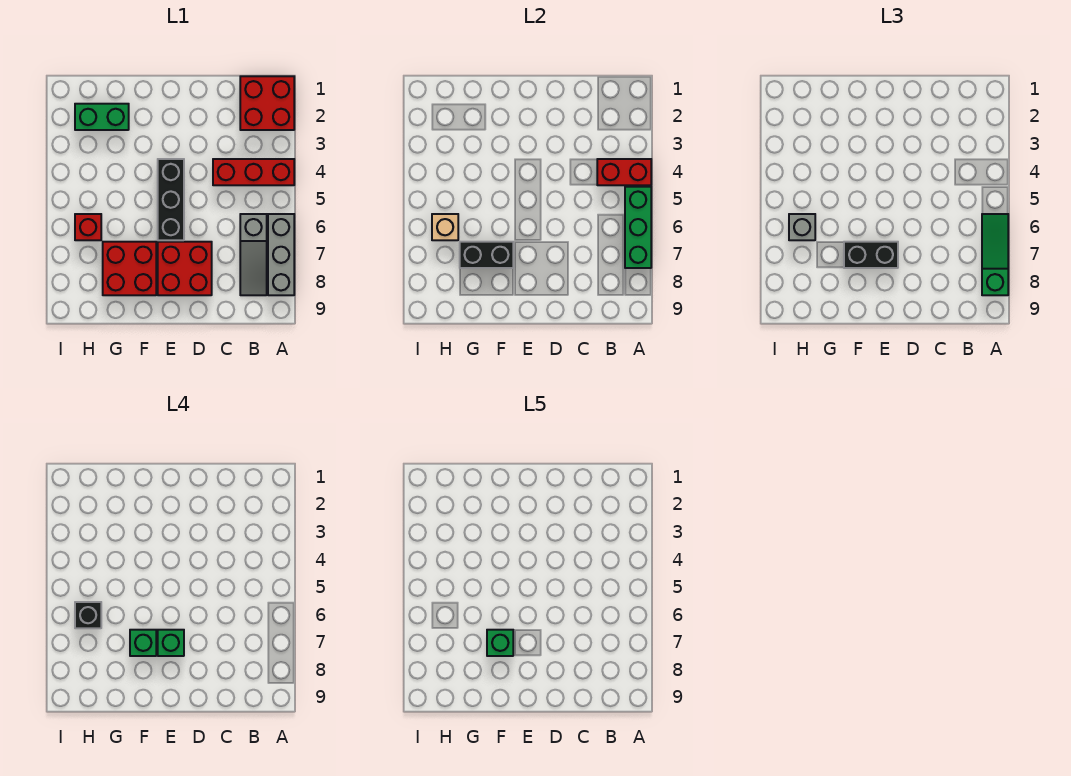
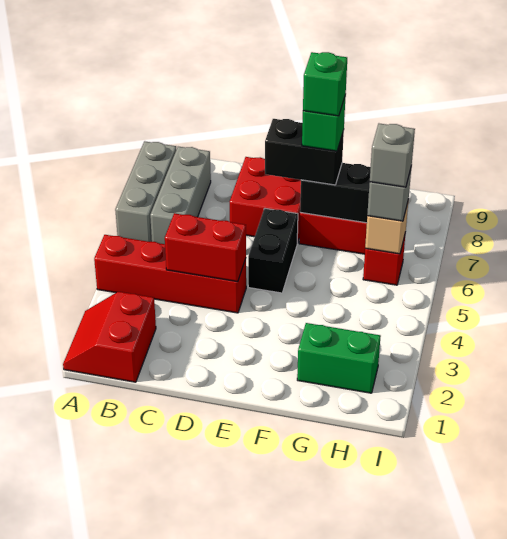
red brick A1:B2 level 1 -> red slope A1:B2 level 1 top B
red brick A4:C4 level 1 -> red brick A4:D4 level 1
red brick A4:B4 level 2 -> red brick C4:D4 level 2
green brick A5:A7 level 2 -> none
green slope A6:A8 level 3 top 8 -> none
grey slope B6:B8 level 1 top 6 -> grey brick B6:B8 level 1
black brick E4:E6 level 1 -> black brick E5:E6 level 1
green brick E7 level 4 -> none
black brick H6 level 4 -> grey brick H6 level 4

